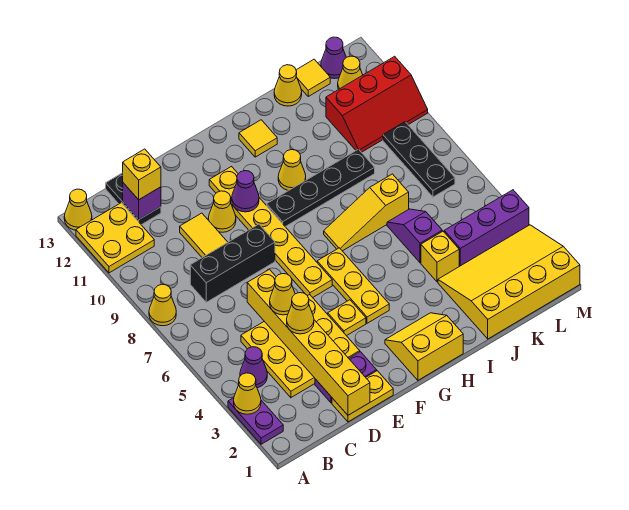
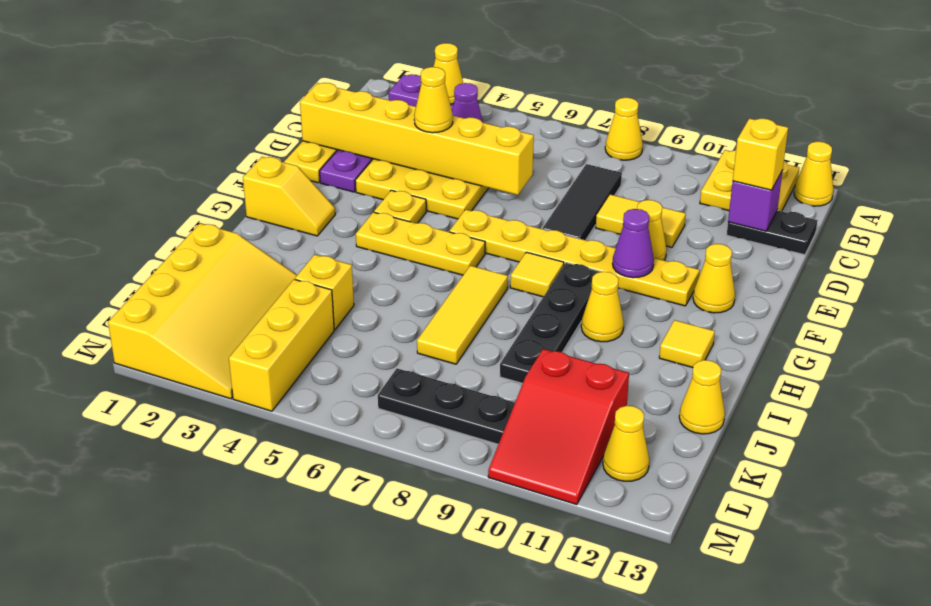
black brick C8:E8 level 1 -> black tile C8:E8 level 1
yellow cone D5 level 3 -> yellow cone F12 level 1
yellow slope G1:H2 level 1 top 1 -> yellow slope G1:G2 level 1 top 1
yellow slope H7:J7 level 1 top J -> yellow tile H7:J7 level 1
purple slope J5:J6 level 1 top 5 -> none
purple brick K4:M4 level 1 -> yellow brick K4:M4 level 1
red slope K10:M11 level 1 top 11 -> red slope K10:M11 level 1 top K
yellow tile K13 level 1 -> yellow tile G8 level 1
purple cone L13 level 1 -> none

